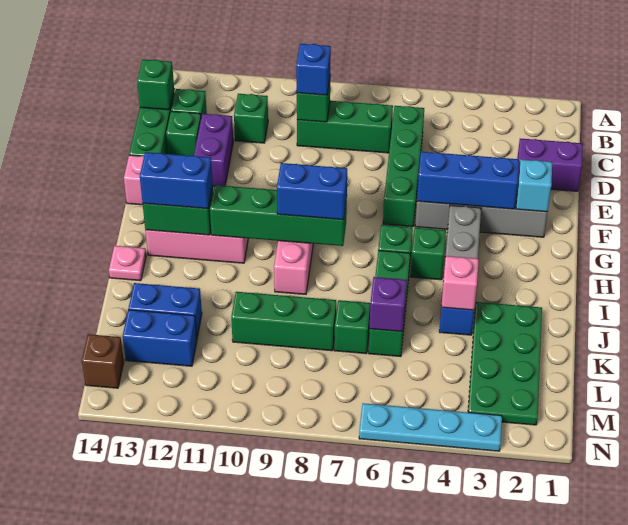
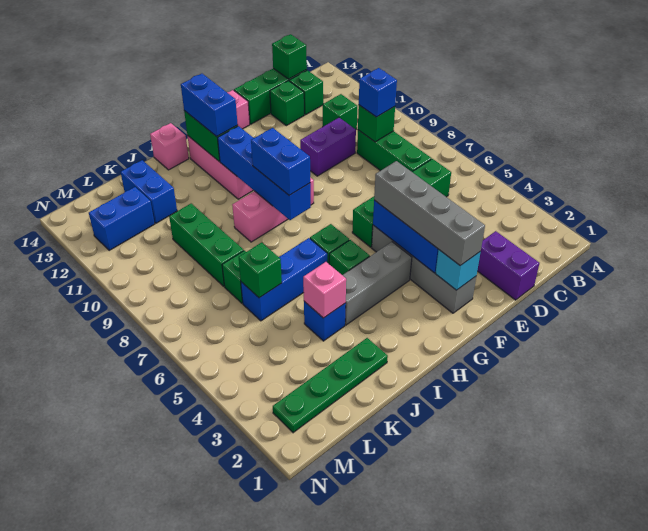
purple brick D12:E12 level 1 -> purple brick D10:E10 level 1
none -> grey brick F2:F5 level 3
green brick H8:H11 level 2 -> blue brick H8:H11 level 2
green brick I6:K6 level 1 -> blue brick I6:K6 level 1
pink plate I14 level 1 -> pink brick I14 level 1
green plate J2:M3 level 1 -> green plate J2:M2 level 1
purple brick K6 level 2 -> green brick K6 level 2
blue brick L12:L13 level 1 -> blue brick L12:M12 level 1
brown brick M14 level 1 -> none
cyan plate N3:N6 level 1 -> none

